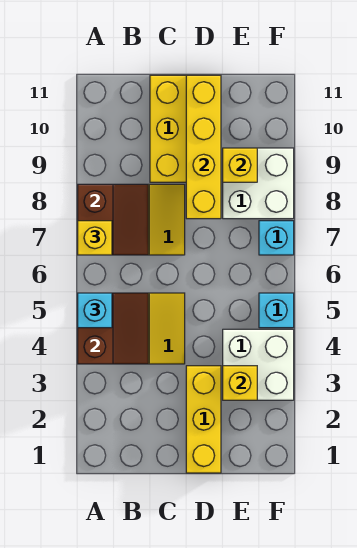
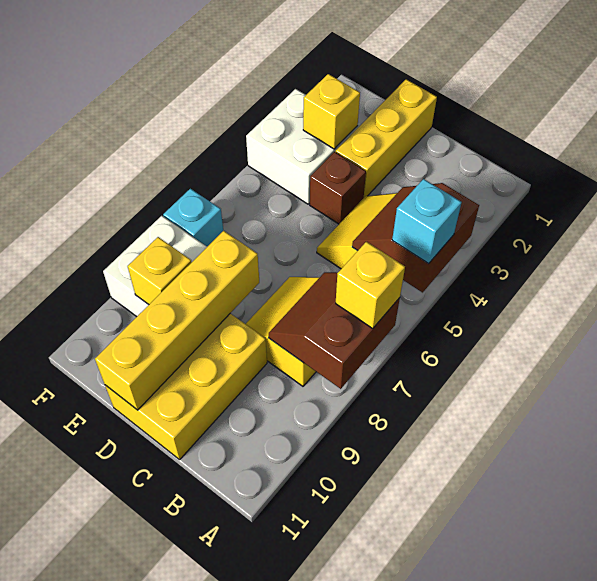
none -> brown brick D4 level 1
cyan brick F5 level 1 -> none

